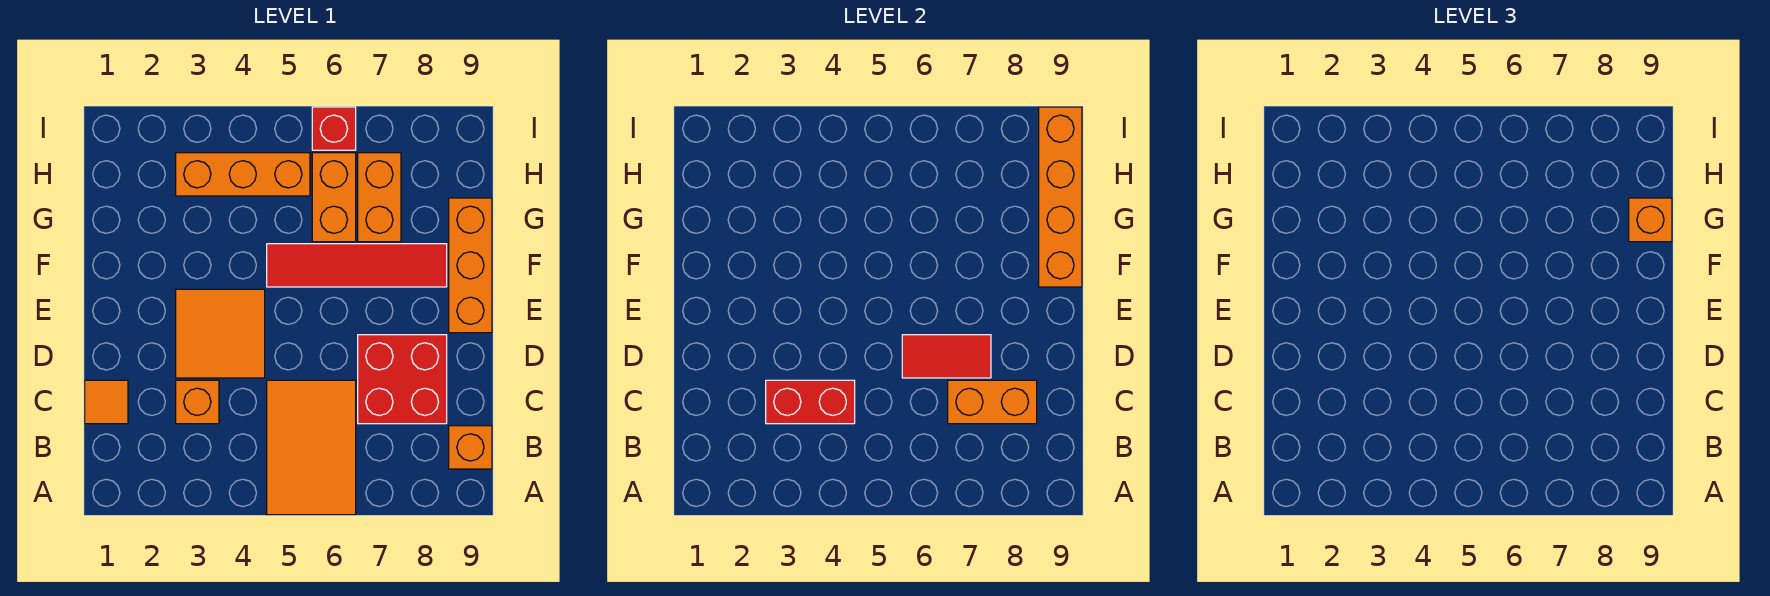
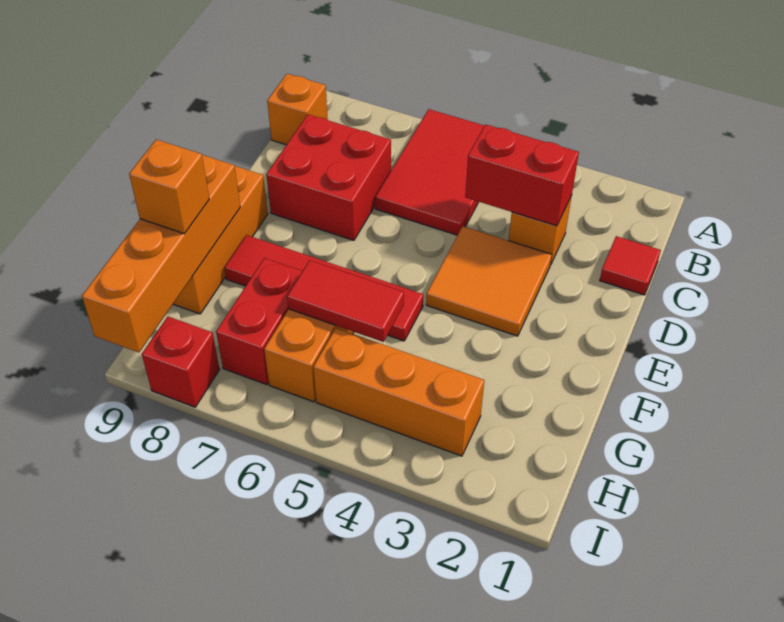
orange tile A5:C6 level 1 -> red tile A5:C6 level 1
orange tile C1 level 1 -> red tile C1 level 1
orange brick C7:C8 level 2 -> none
red tile D6:D7 level 2 -> red tile G5:G6 level 2
orange brick G7:H7 level 1 -> red brick G7:H7 level 1
red brick I6 level 1 -> red brick I8 level 1

